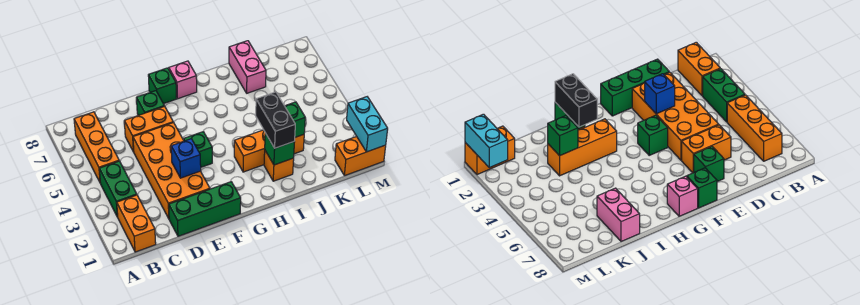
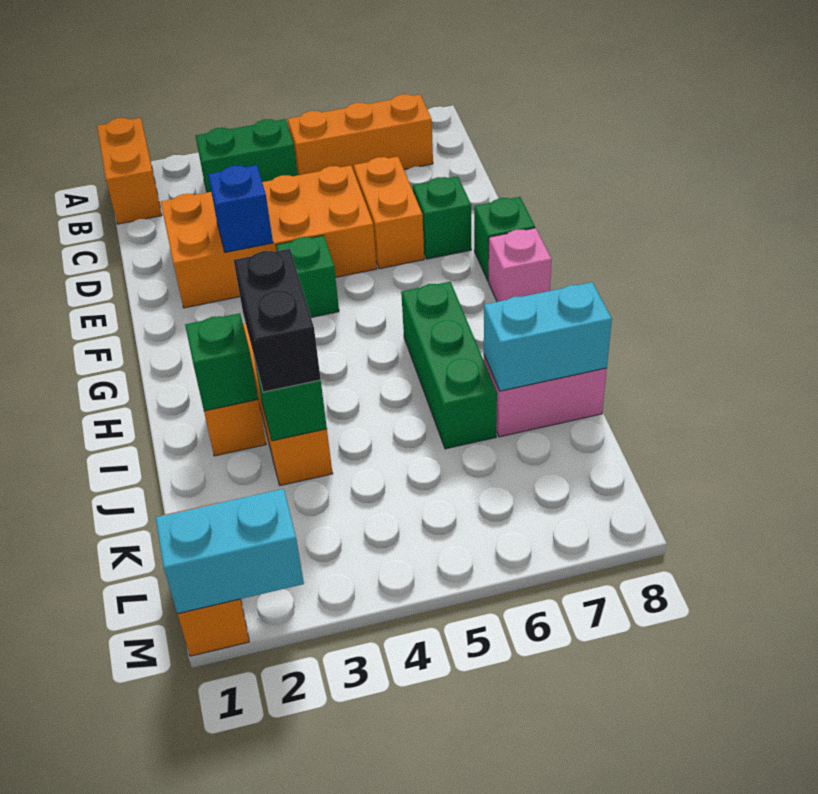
orange brick B1:B2 level 1 -> orange brick A1:B1 level 1
green brick D1:F1 level 1 -> green brick H6:J6 level 1
black brick I2:I3 level 3 -> black brick I3:J3 level 3
none -> cyan brick J7:J8 level 2

